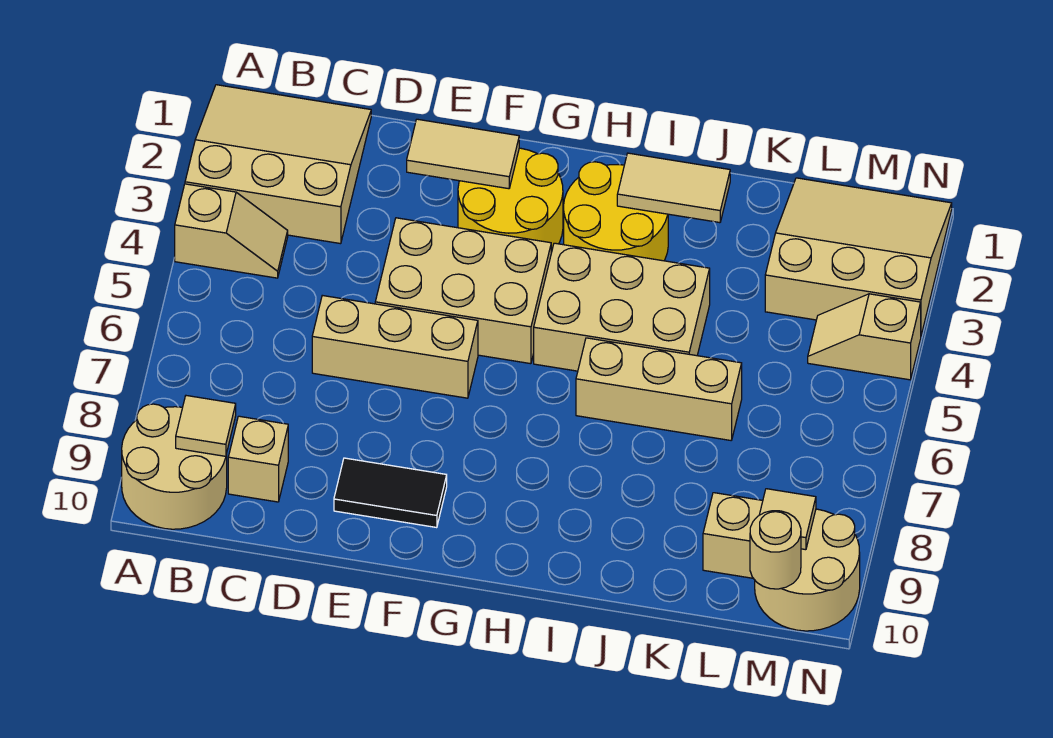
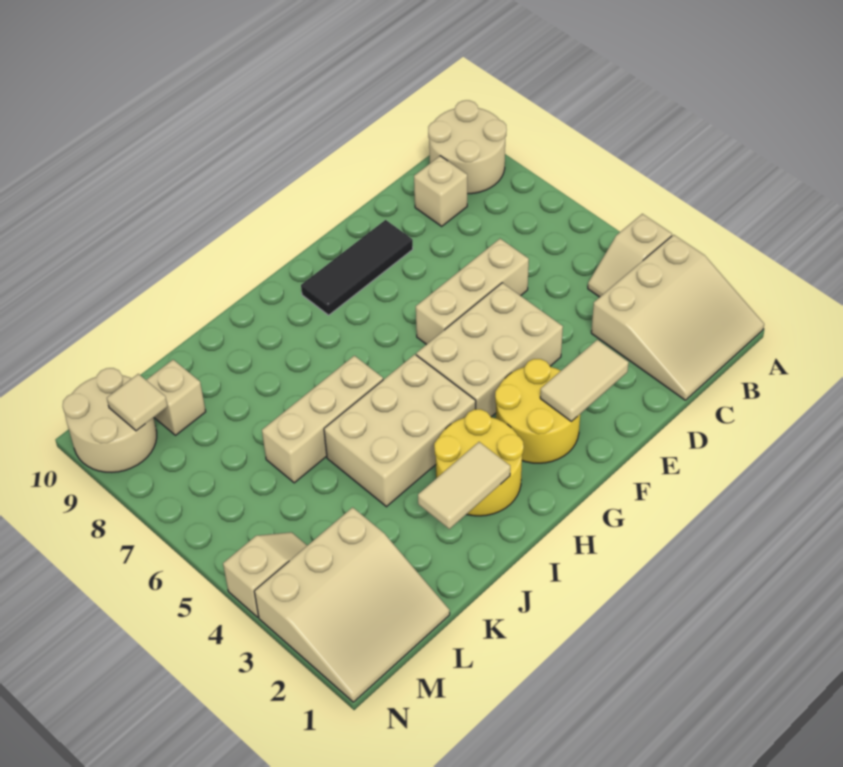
tan tile B9 level 2 -> none
black tile E9:F9 level 1 -> black tile E9:G9 level 1
tan round brick M10 level 2 -> none

